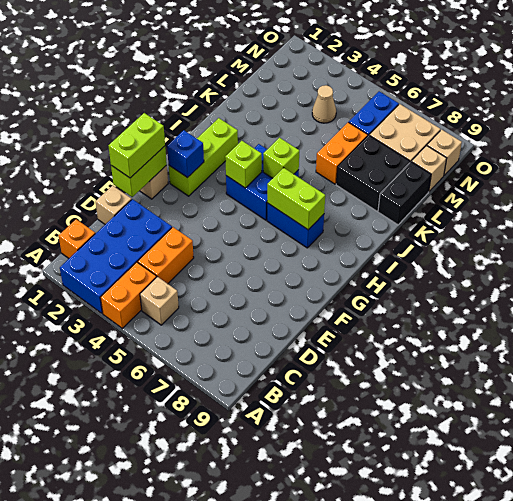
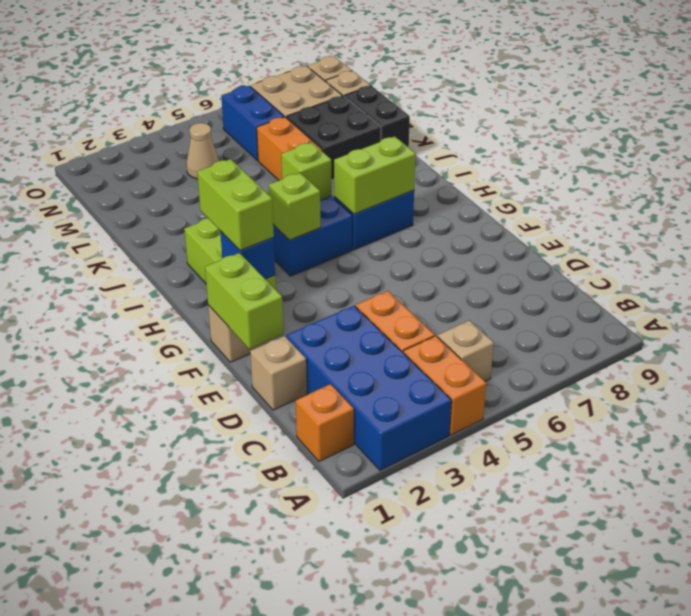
lime brick E1:F1 level 3 -> lime brick G2:H2 level 3

